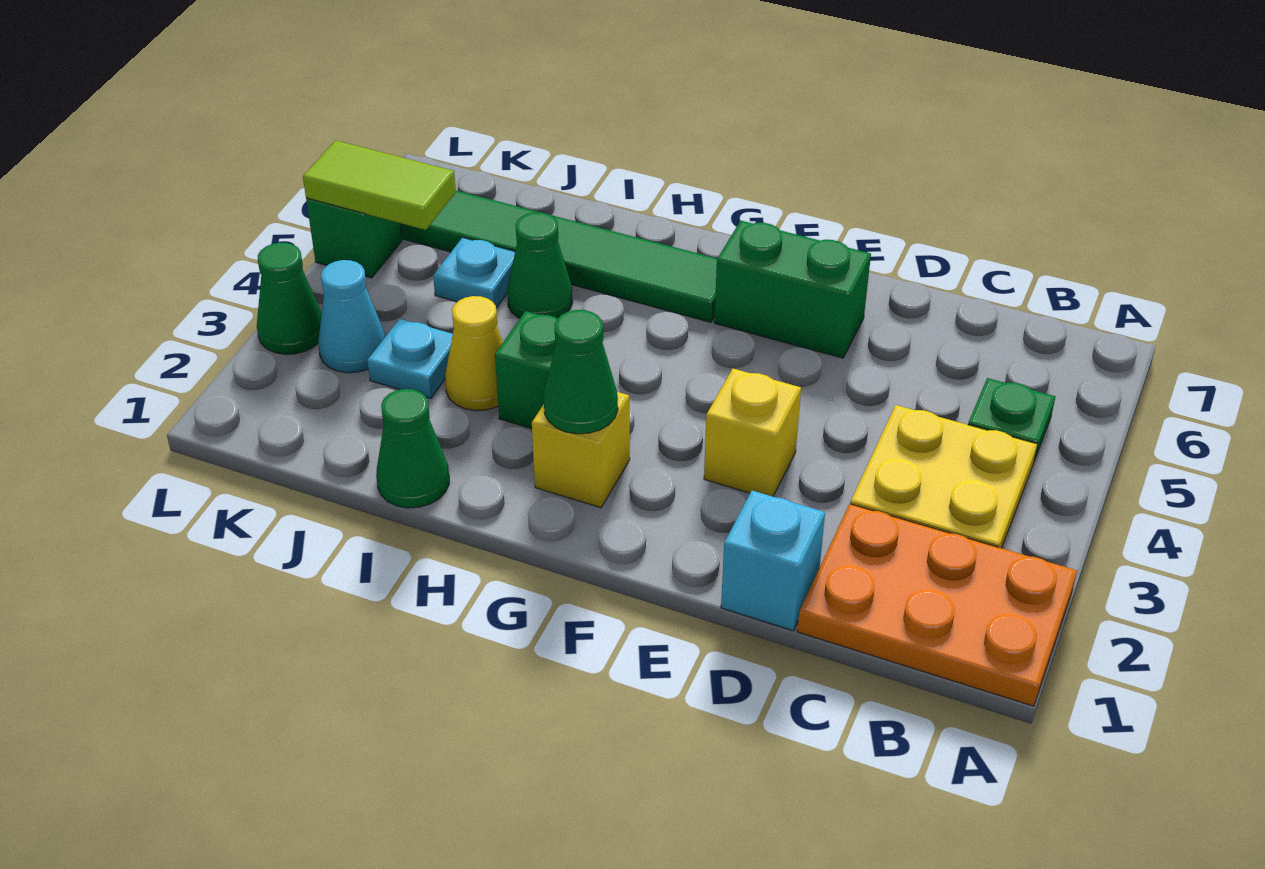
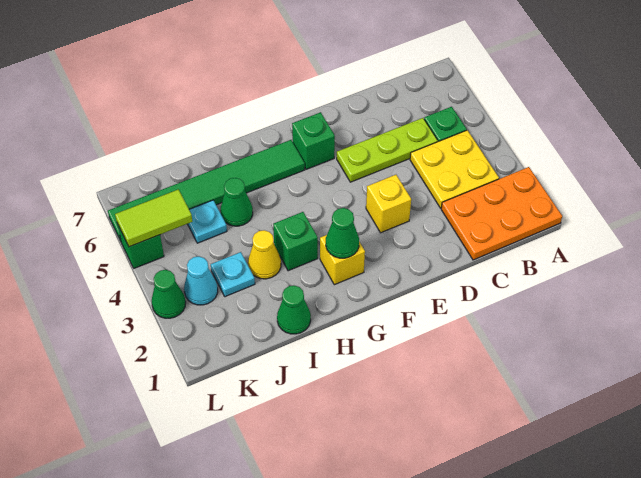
none -> lime plate C5:E5 level 1
cyan brick D1 level 1 -> none
green brick E6:F6 level 1 -> green brick F6 level 1

